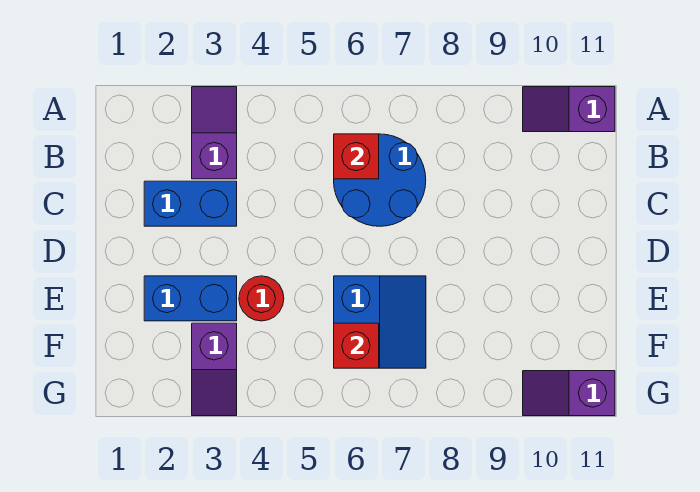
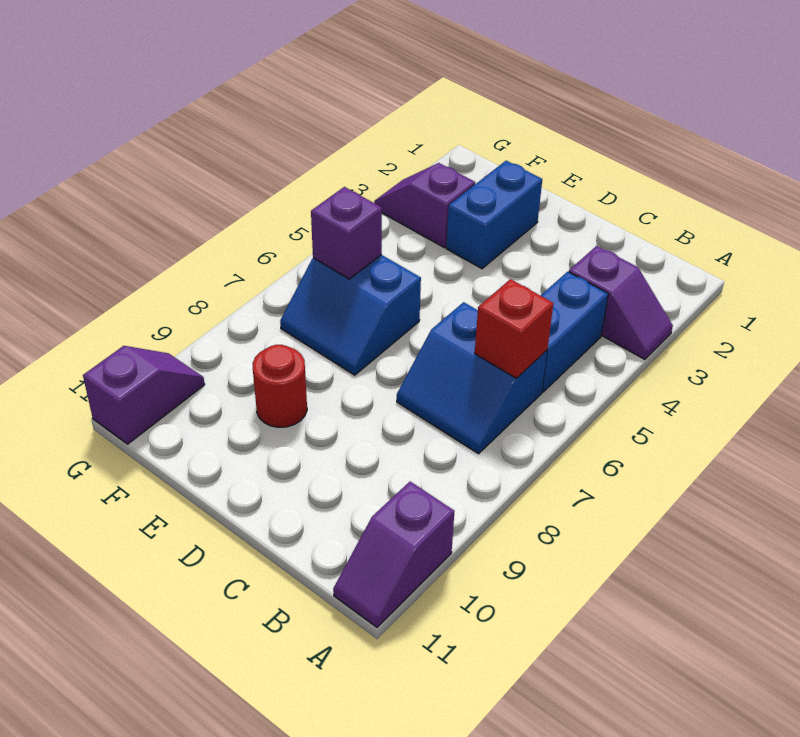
purple slope A10:A11 level 1 top 11 -> purple slope A10:A11 level 1 top 10
blue round brick B6:C7 level 1 -> blue slope B6:C7 level 1 top 6
blue brick C2:C3 level 1 -> blue brick B4:B5 level 1
red round brick E4 level 1 -> red round brick E9 level 1
red brick F6 level 2 -> purple brick F6 level 2

